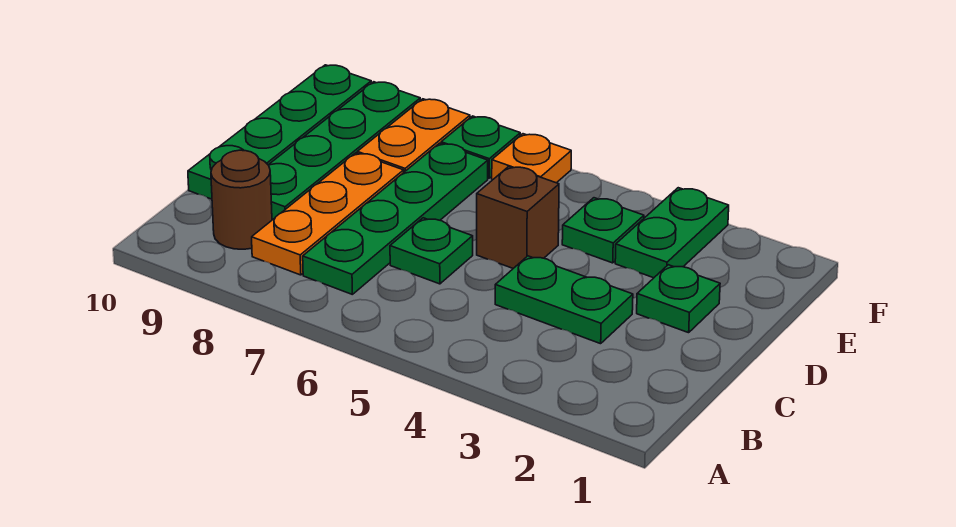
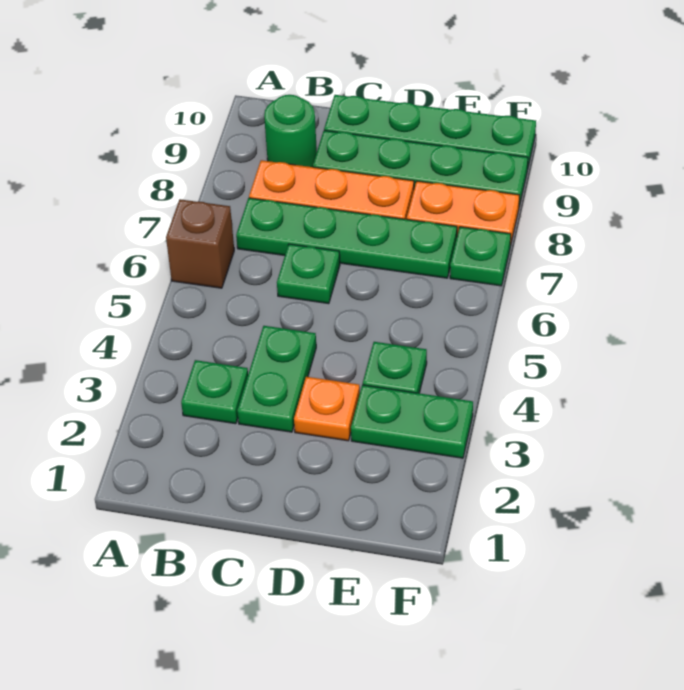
brown round brick B9 level 1 -> green round brick B9 level 1
green plate D2 level 1 -> green plate B3 level 1
brown brick D5 level 1 -> brown brick A6 level 1
orange plate F6 level 1 -> orange plate D3 level 1

